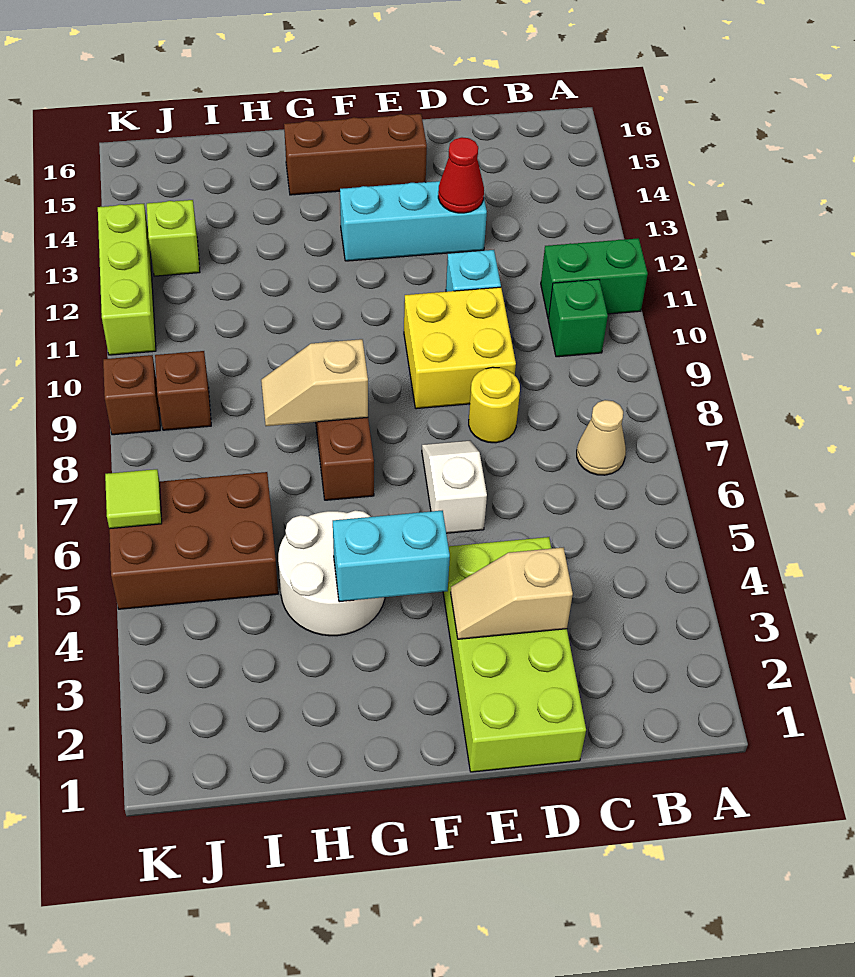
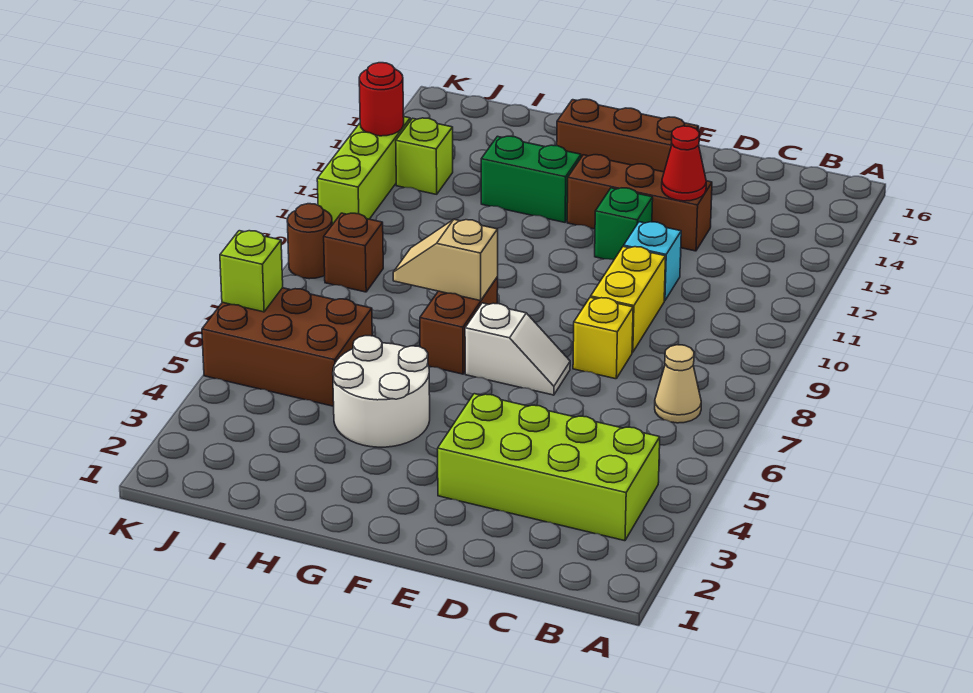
green brick A11:B11 level 1 -> green brick G13:H13 level 1
green brick B10 level 1 -> green brick E12 level 1
lime brick D1:E4 level 1 -> lime brick B3:E4 level 1
tan slope D3:E3 level 2 top D -> none
yellow round brick D8 level 1 -> yellow brick D8 level 1
yellow brick D9:E10 level 1 -> yellow brick D9:D10 level 1
cyan brick D13:F13 level 1 -> brown brick D13:F13 level 1
white slope E6:E7 level 1 top 6 -> white slope E7:F7 level 1 top F
cyan brick F4:G4 level 2 -> none
lime tile K6 level 2 -> lime brick K6 level 2
brown brick K9 level 1 -> brown round brick K9 level 1
none -> red round brick K13 level 2

